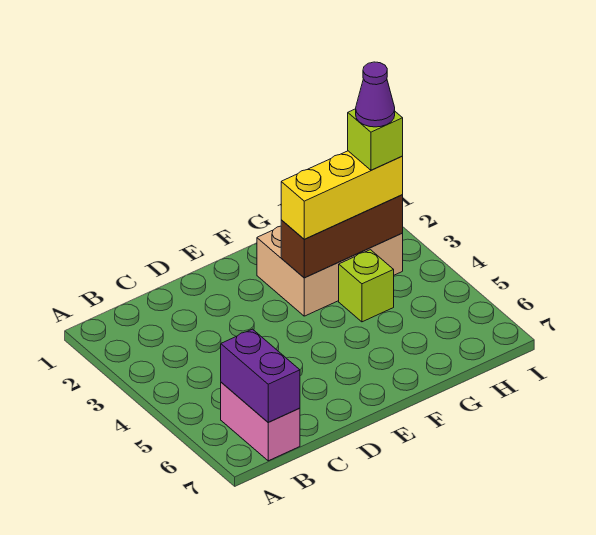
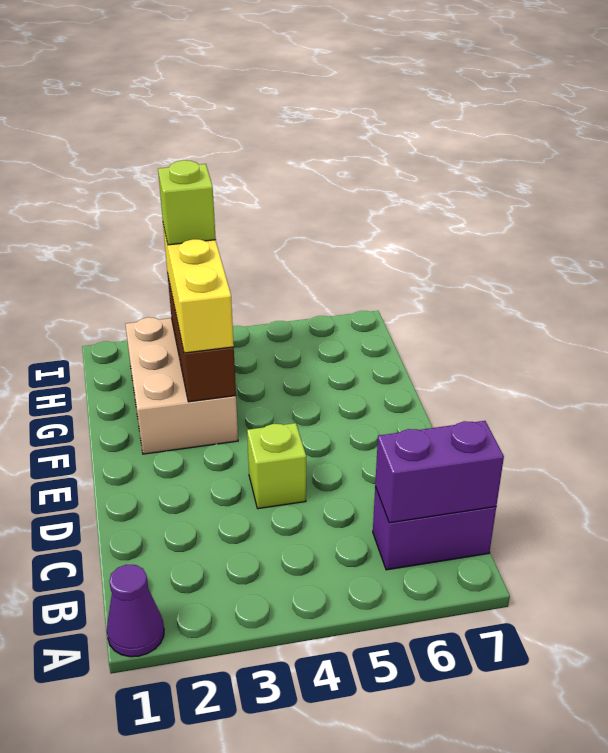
pink brick B6:B7 level 1 -> purple brick B6:B7 level 1
lime brick G4 level 1 -> lime brick D4 level 1
purple cone H3 level 5 -> purple cone A1 level 1

